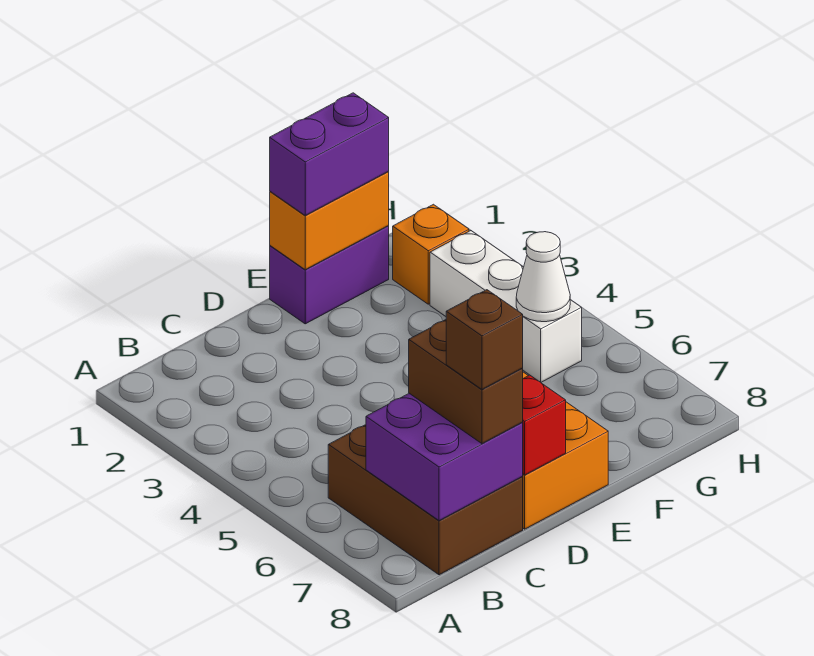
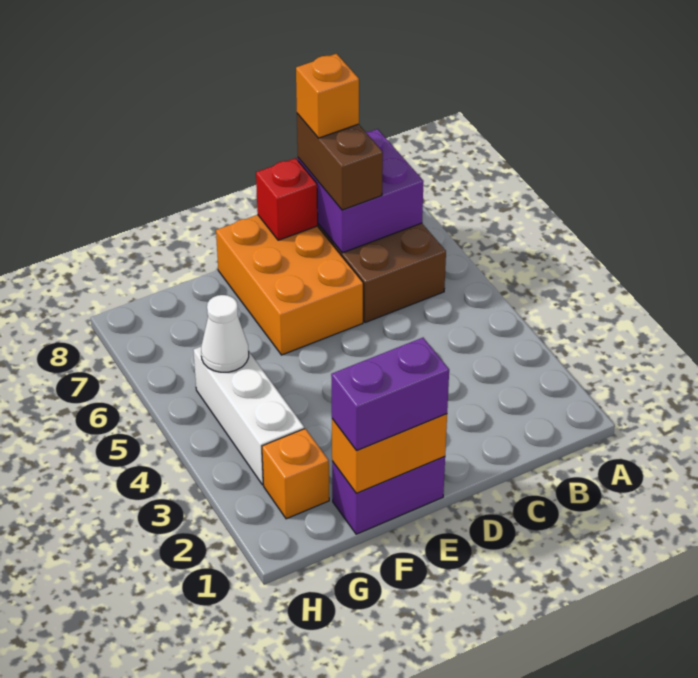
brown brick C8 level 4 -> orange brick C8 level 4

